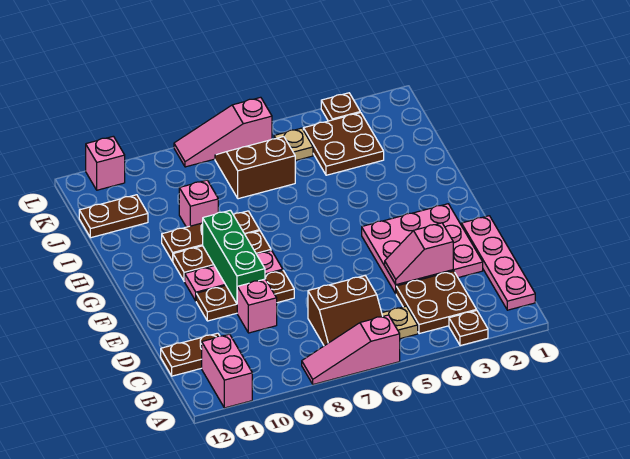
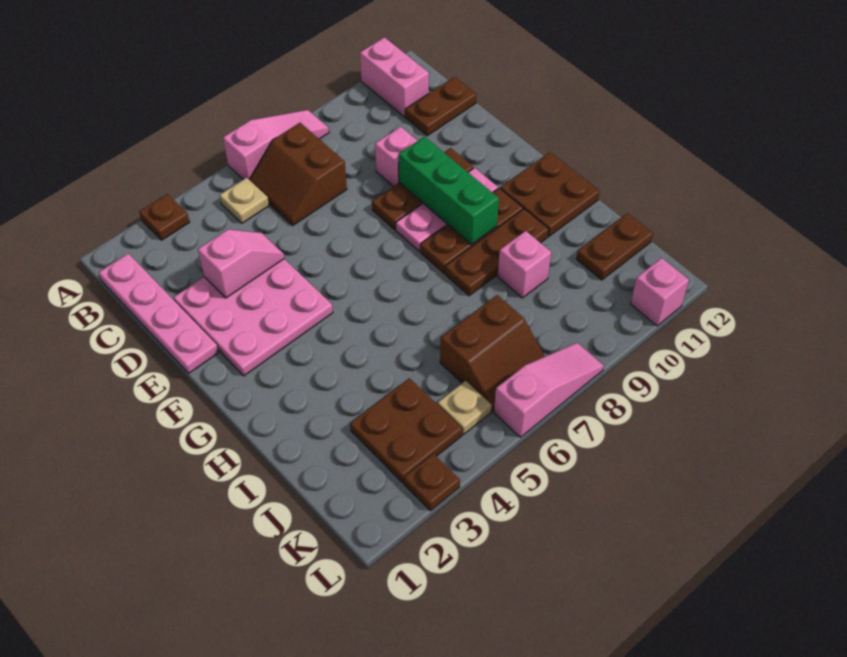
brown plate B3:C4 level 1 -> brown plate G11:H12 level 1
brown slope B6:C7 level 1 top C -> brown slope B6:C7 level 1 top 7

